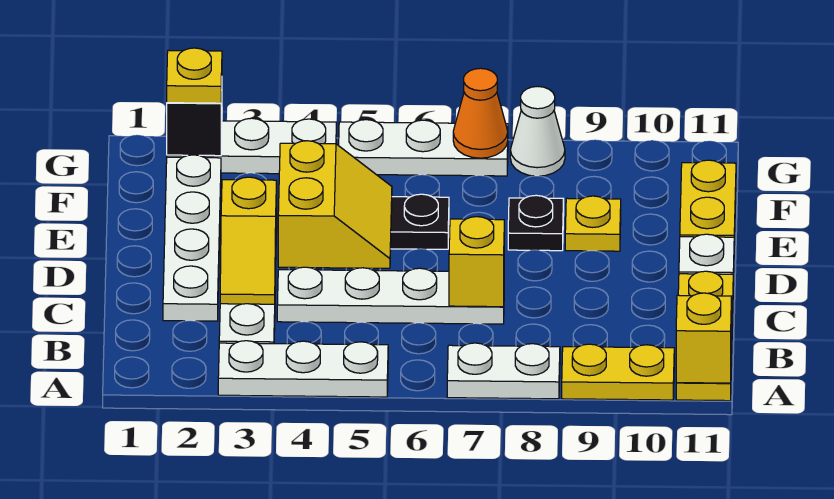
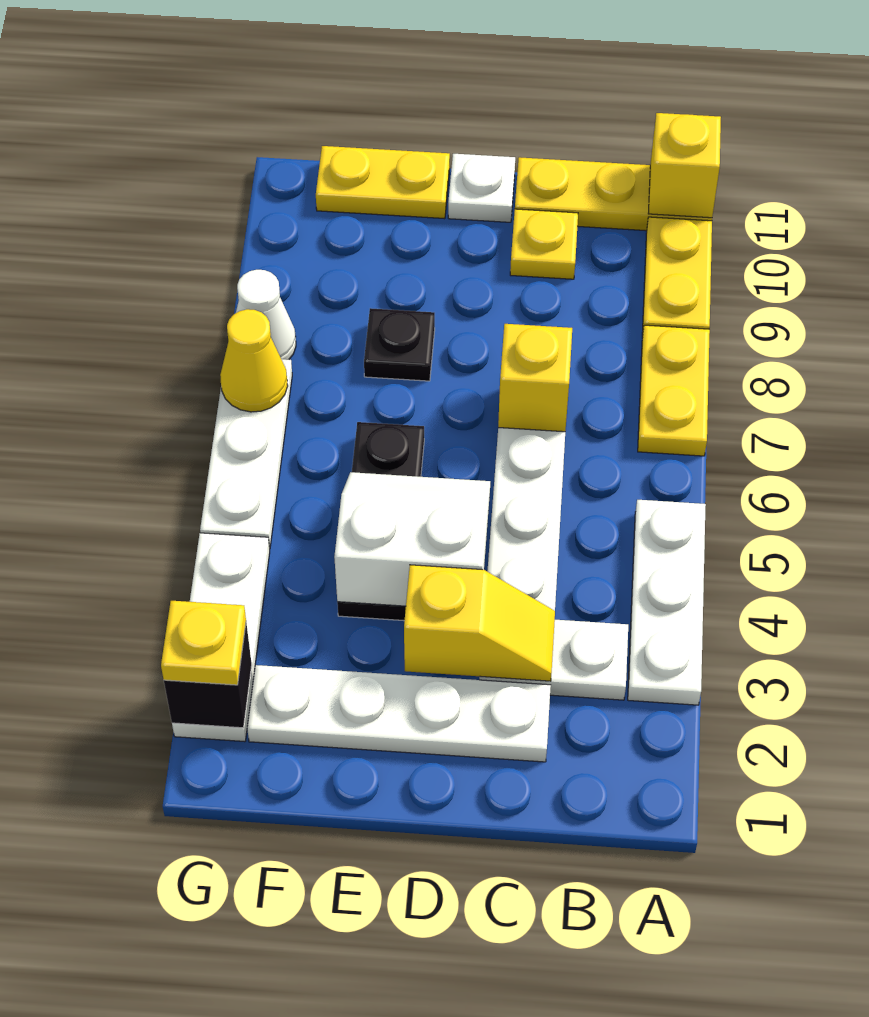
white plate A7:A8 level 1 -> yellow plate A7:A8 level 1
yellow slope D4:E5 level 2 top 4 -> white slope D4:E5 level 2 top 4
yellow plate E9 level 1 -> yellow plate C10 level 1
orange cone G7 level 2 -> yellow cone G7 level 2

